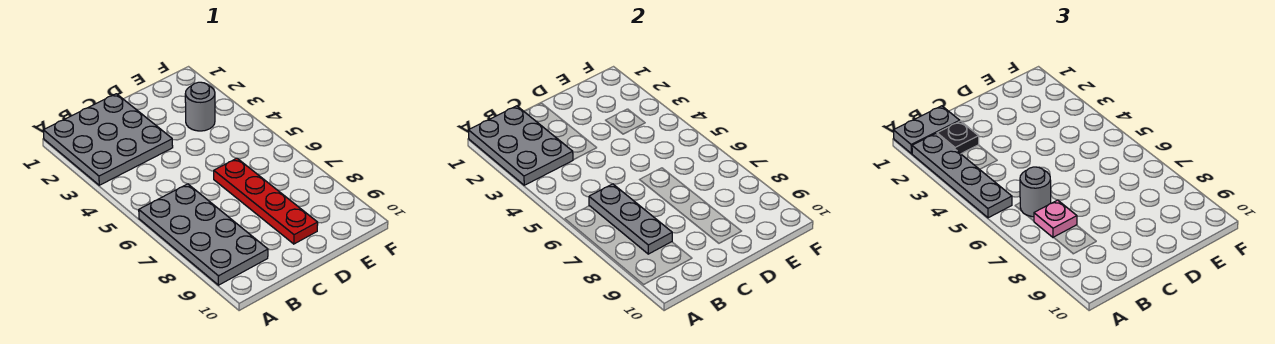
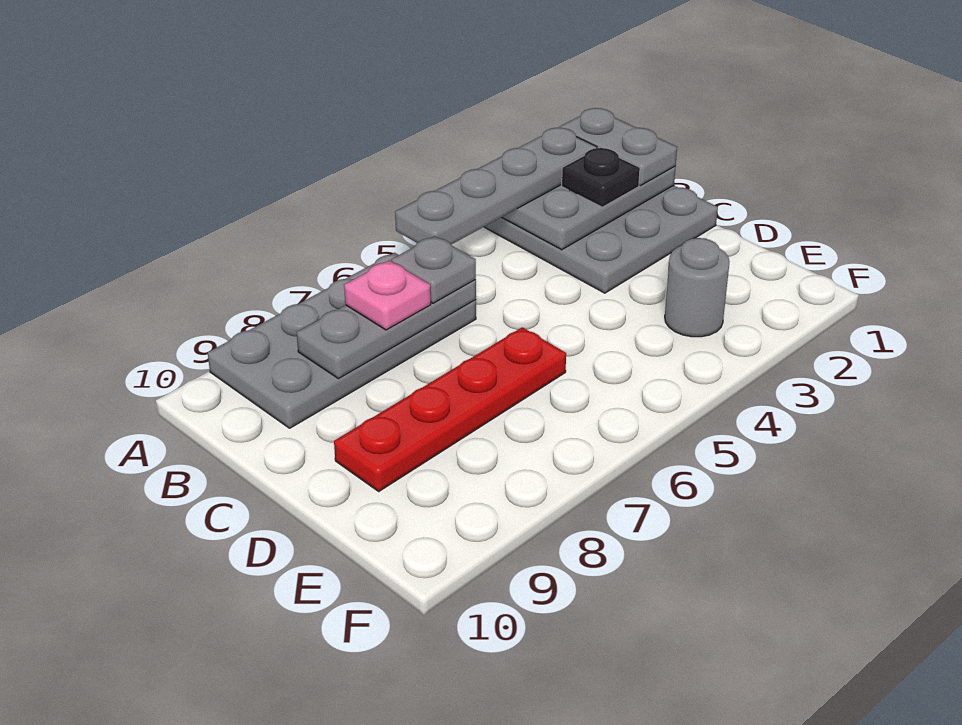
grey round brick B6 level 3 -> grey plate B6 level 3

